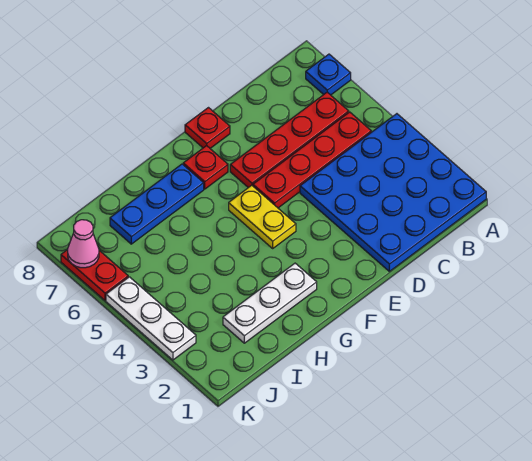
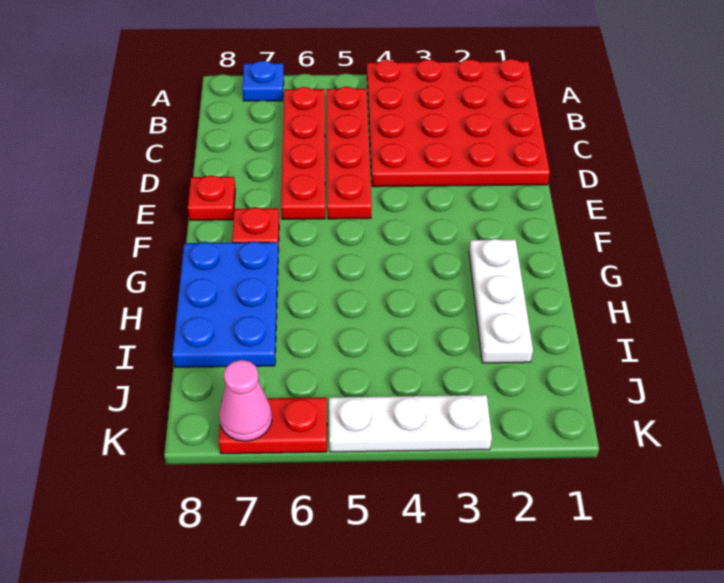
blue plate A1:D4 level 1 -> red plate A1:D4 level 1
yellow plate F4:F5 level 1 -> none
blue plate G7:I7 level 1 -> blue plate G7:I8 level 1

